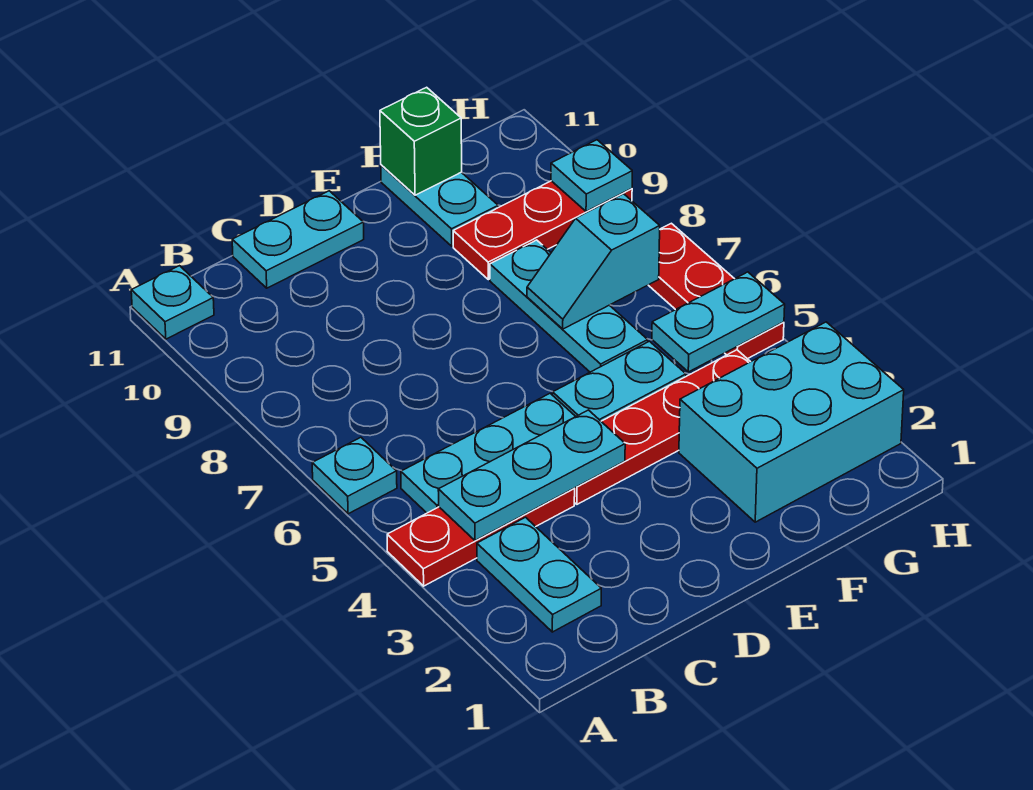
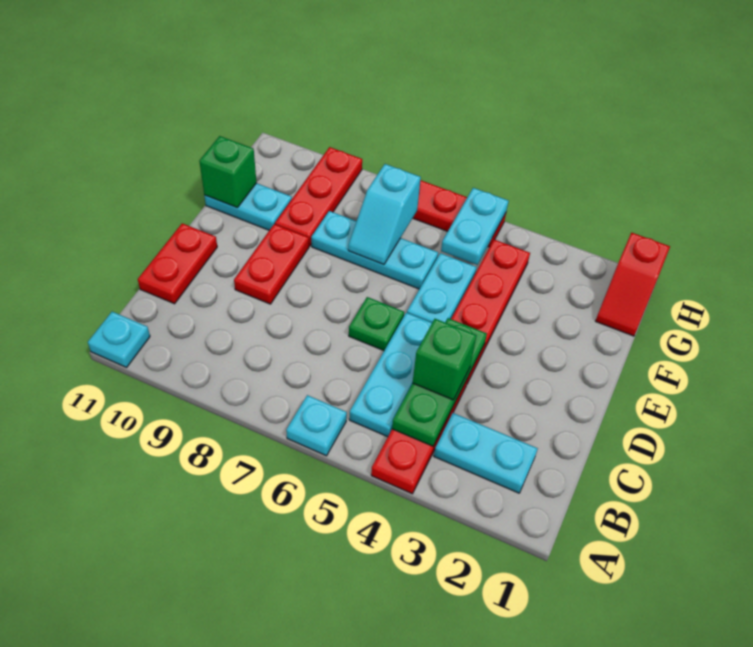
cyan plate B4:D4 level 2 -> green plate B4:D4 level 2
none -> green brick C4 level 3
cyan plate C11:D11 level 1 -> red plate C11:D11 level 1
none -> green plate D6 level 1
none -> red plate D9:E9 level 1
cyan brick F2:H3 level 1 -> none
none -> red slope G1:H1 level 1 top H
cyan plate H9 level 2 -> none

